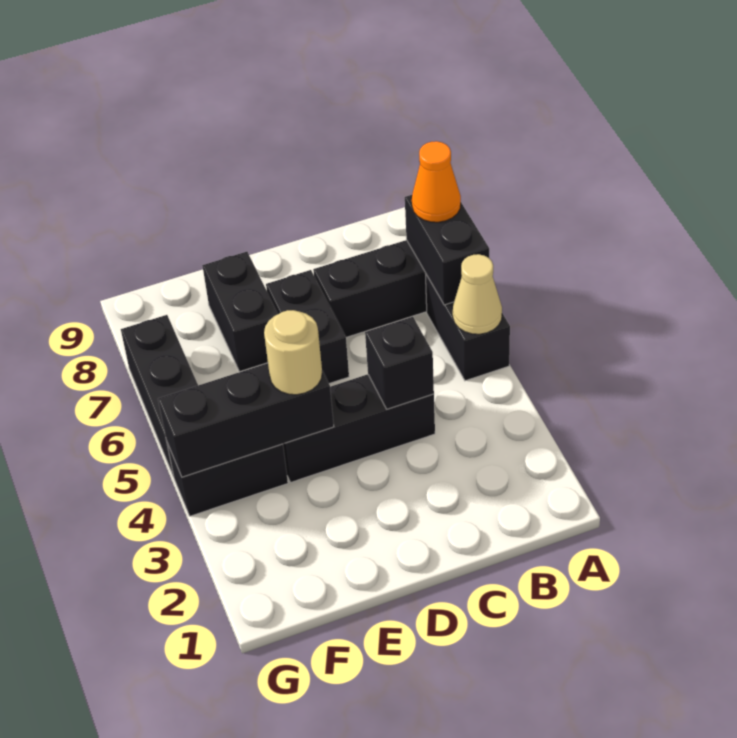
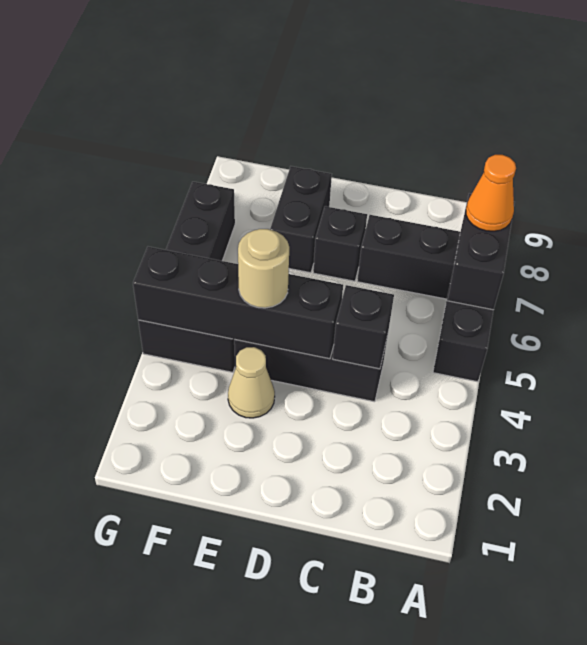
tan cone A5 level 2 -> tan cone E3 level 1
black brick D6:D7 level 1 -> black brick D7 level 1
black brick E4:G4 level 2 -> black brick D4:G4 level 2

